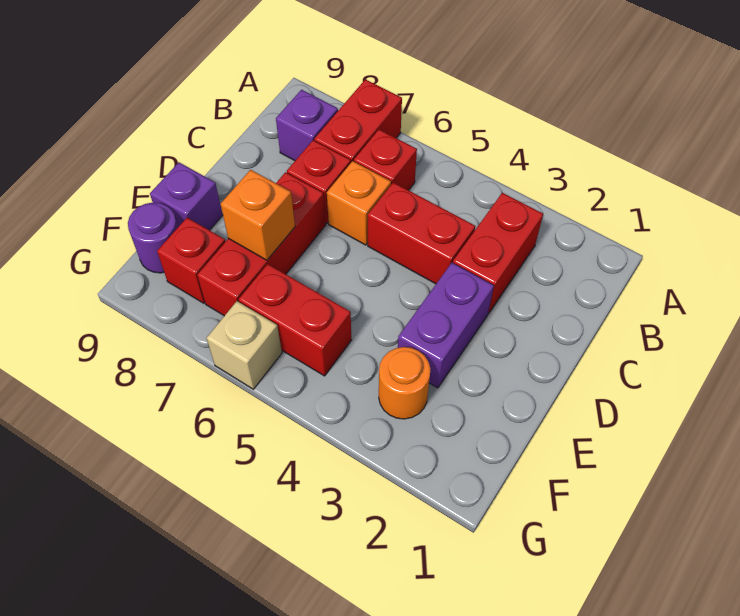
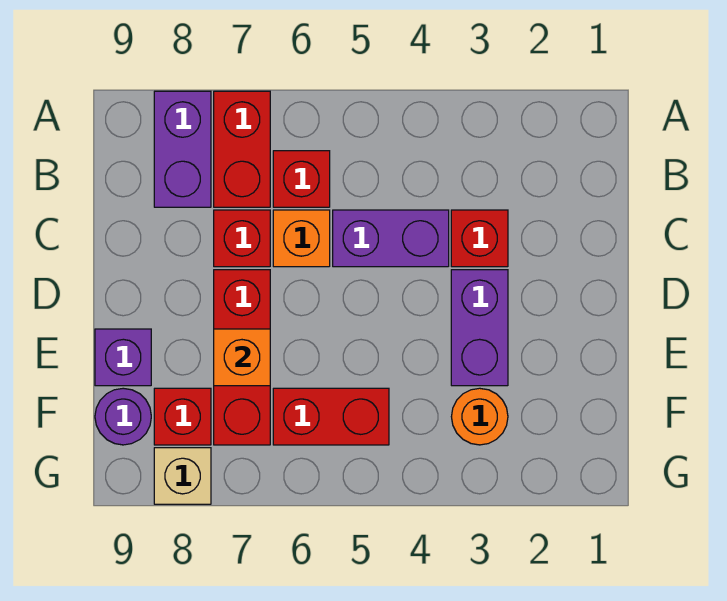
red brick B3:C3 level 1 -> red brick C3 level 1
purple brick B8 level 1 -> purple brick A8:B8 level 1
red brick C4:C5 level 1 -> purple brick C4:C5 level 1
tan brick G6 level 1 -> tan brick G8 level 1

